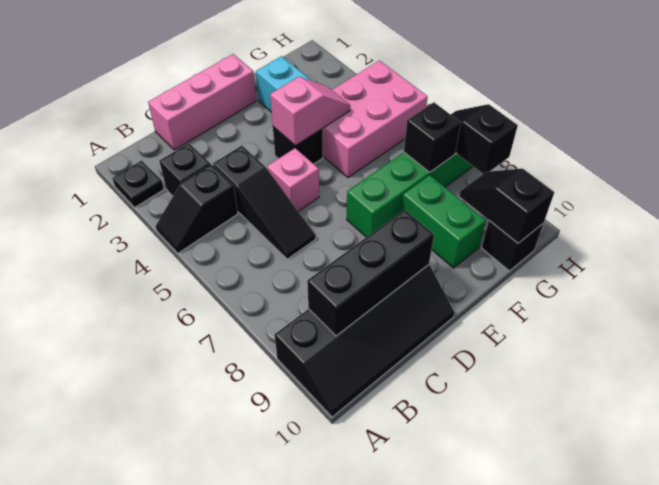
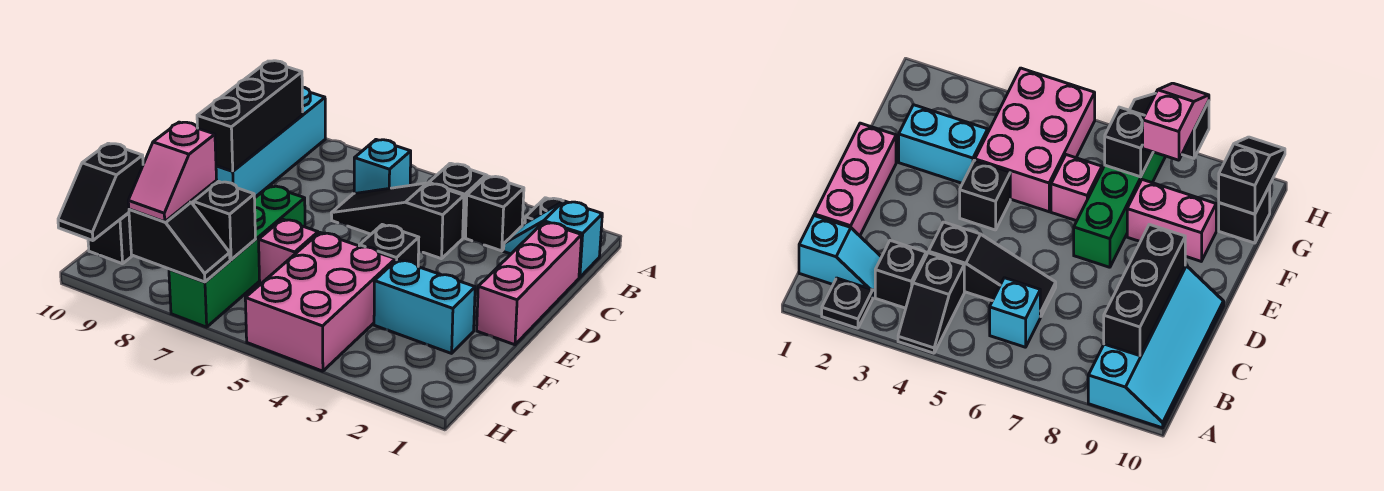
black slope A9:D10 level 1 top 9 -> cyan slope A9:D10 level 1 top 9
none -> cyan slope B1:B2 level 1 top 1
none -> cyan brick B6 level 1
pink brick D5 level 1 -> pink brick F6 level 1
pink slope E4:F4 level 2 top E -> pink slope G8:H8 level 3 top G
green brick F8:F9 level 1 -> pink brick F8:F9 level 1
black slope G9:G10 level 2 top 10 -> black slope G10:H10 level 2 top G

